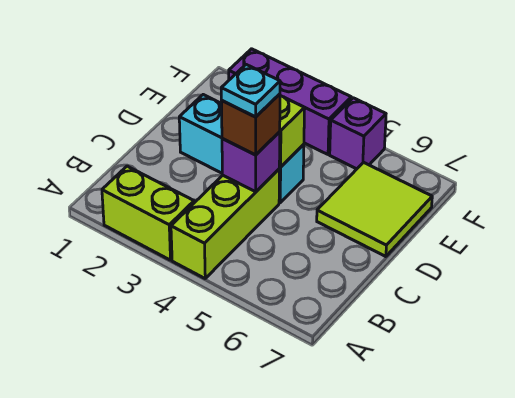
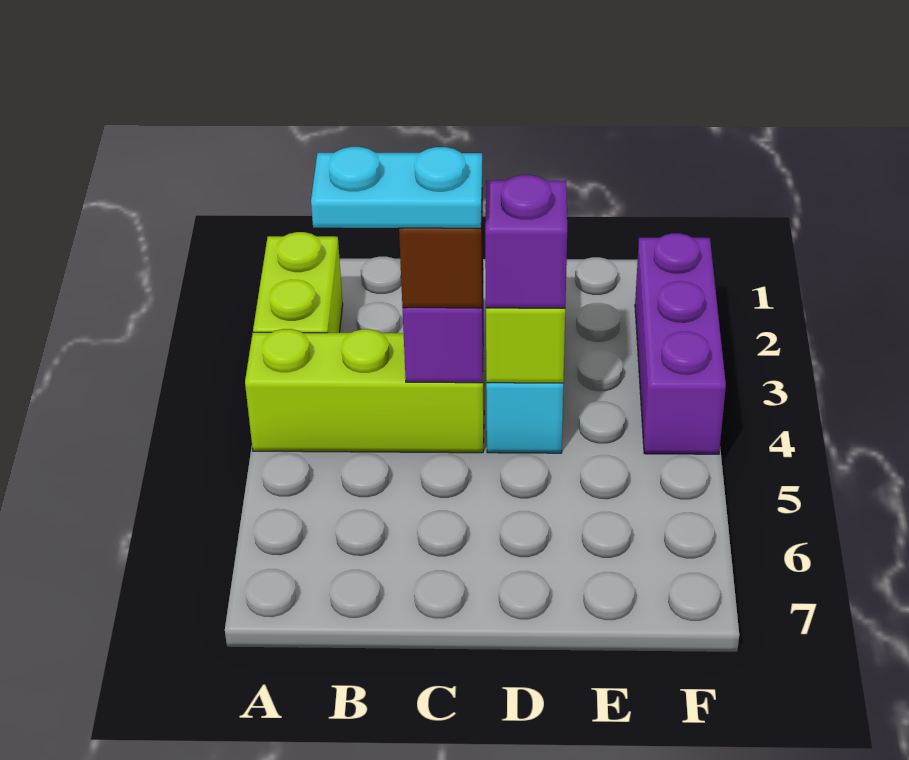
cyan plate C4 level 4 -> cyan plate B4:C4 level 4
lime tile D6:E7 level 1 -> none
purple brick F5 level 1 -> purple brick D4 level 3

